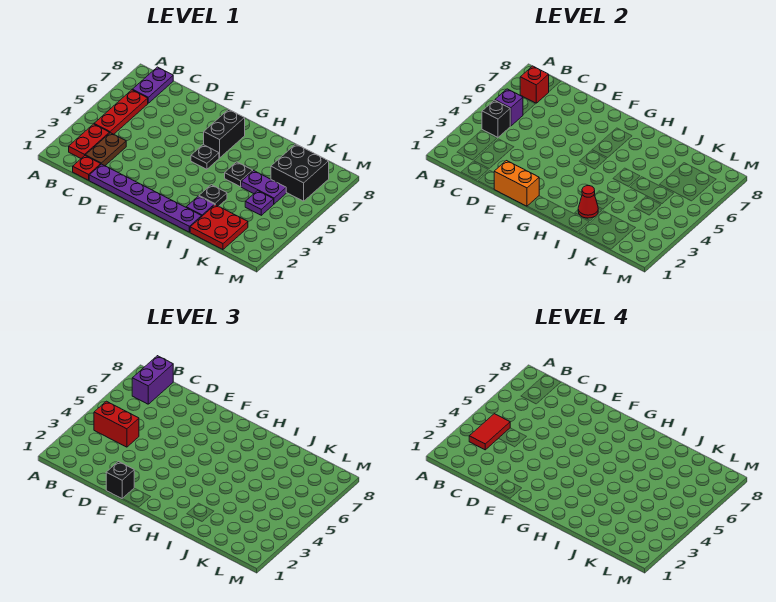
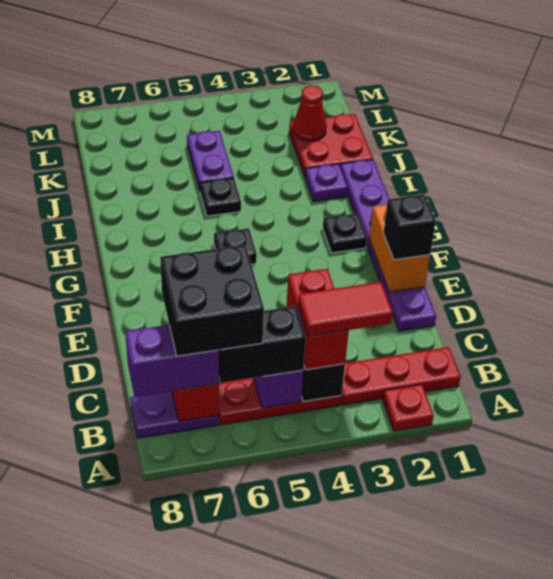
red plate B2:B3 level 1 -> red plate B1:B3 level 1
red plate C1 level 1 -> red plate A2 level 1
brown plate C2:C3 level 1 -> none
black brick G6:G7 level 1 -> black brick B5:B6 level 3
red cone I2 level 2 -> red cone K2 level 2
black plate I3 level 1 -> black plate G2 level 1
purple plate K4 level 1 -> none
black brick K6:L7 level 1 -> black brick B6:C7 level 4

